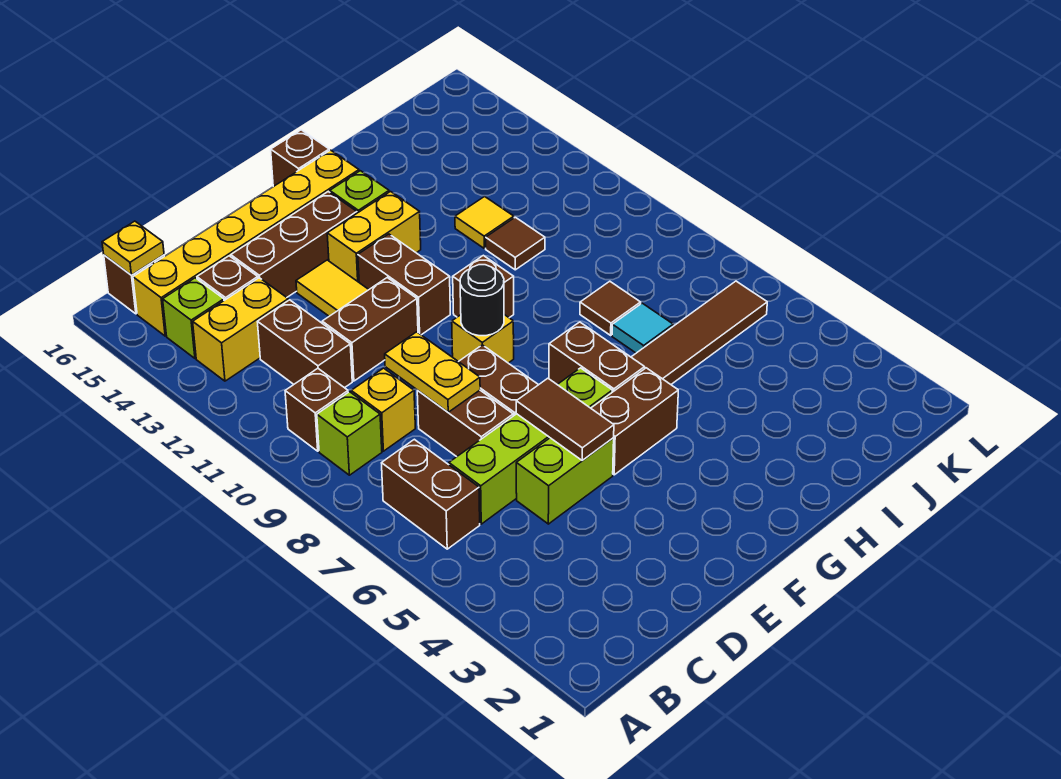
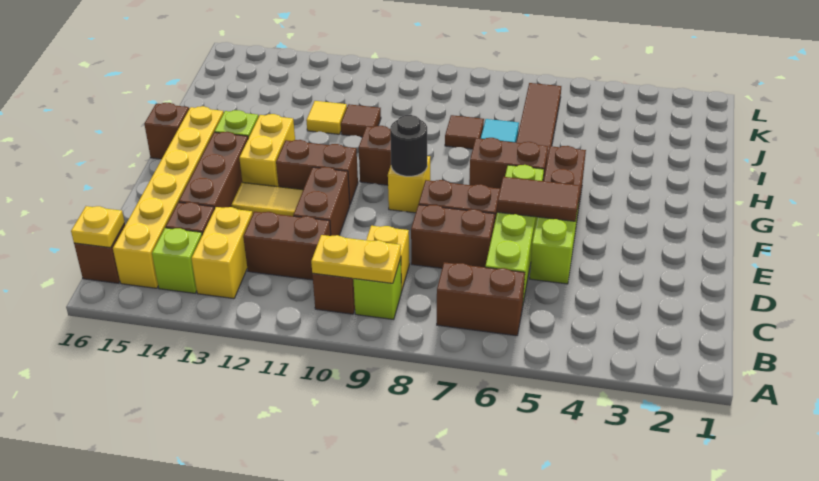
yellow plate D8:D9 level 2 -> yellow plate B9:B10 level 2

